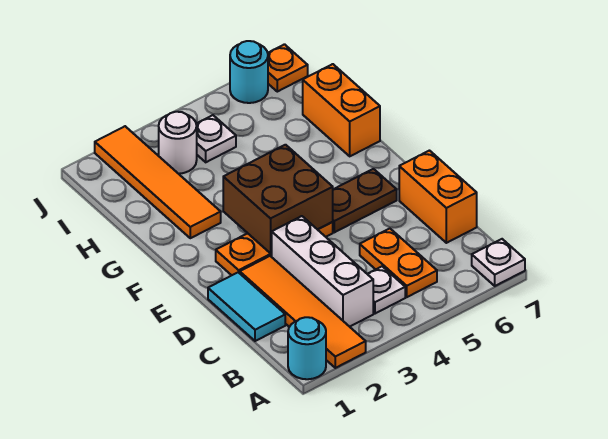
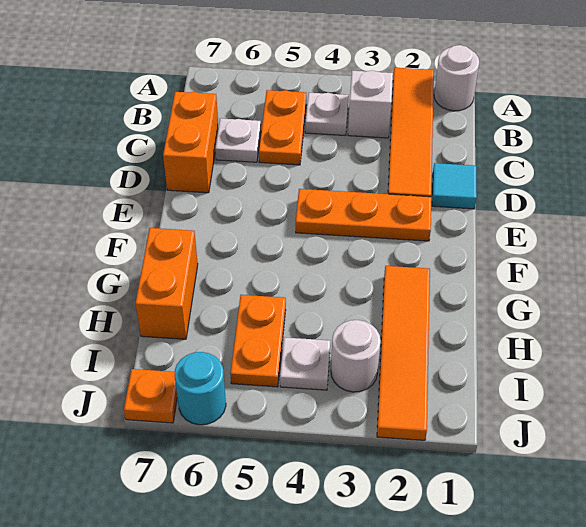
cyan round brick A1 level 1 -> white round brick A1 level 1
white plate A7 level 1 -> white plate C6 level 1
white brick B3:D3 level 1 -> white brick B3 level 1
cyan tile C1:D1 level 1 -> cyan tile D1 level 1
brown brick E3:F4 level 2 -> none
brown plate E5:E6 level 1 -> none
none -> orange plate H5:I5 level 1

